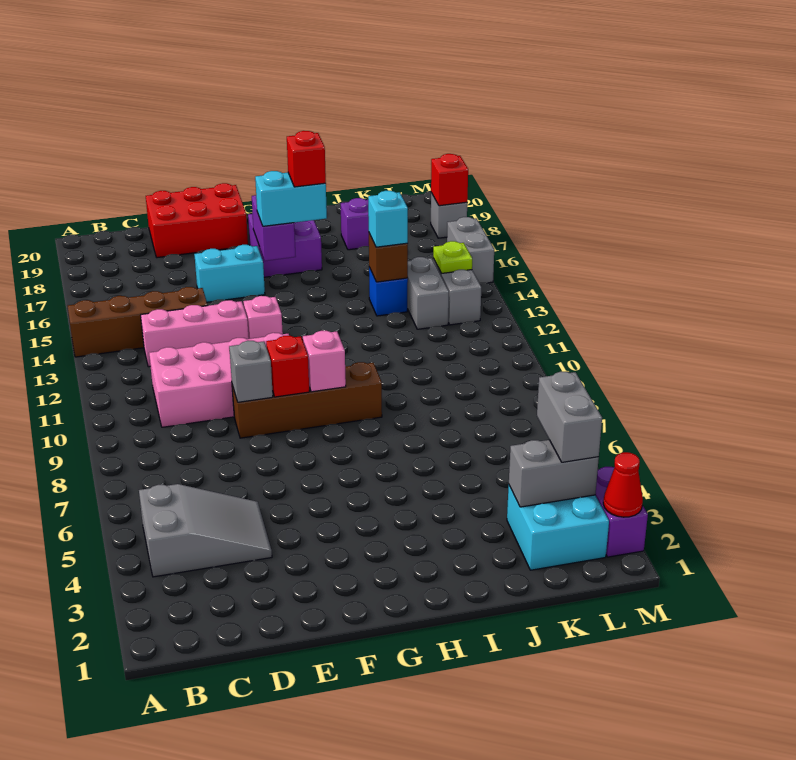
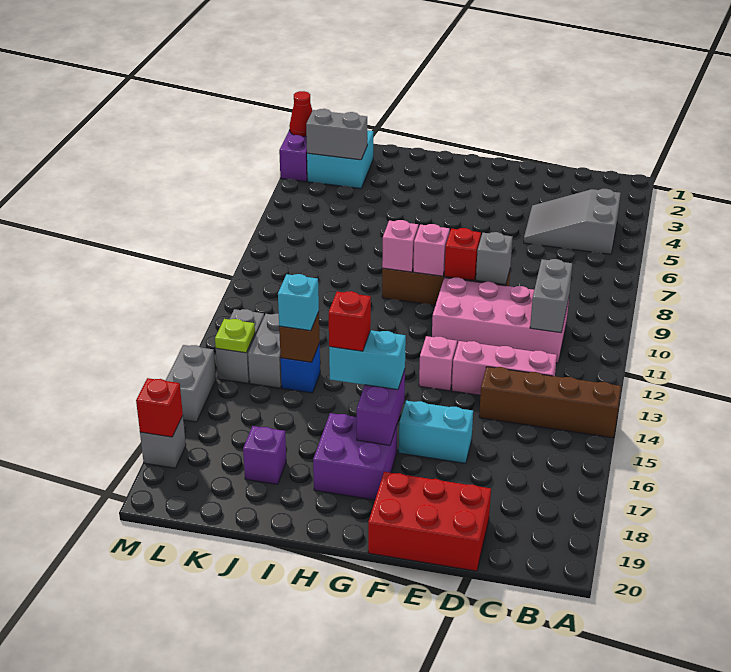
none -> pink brick H9 level 2
grey brick L3:L4 level 3 -> grey brick C10:C11 level 2

